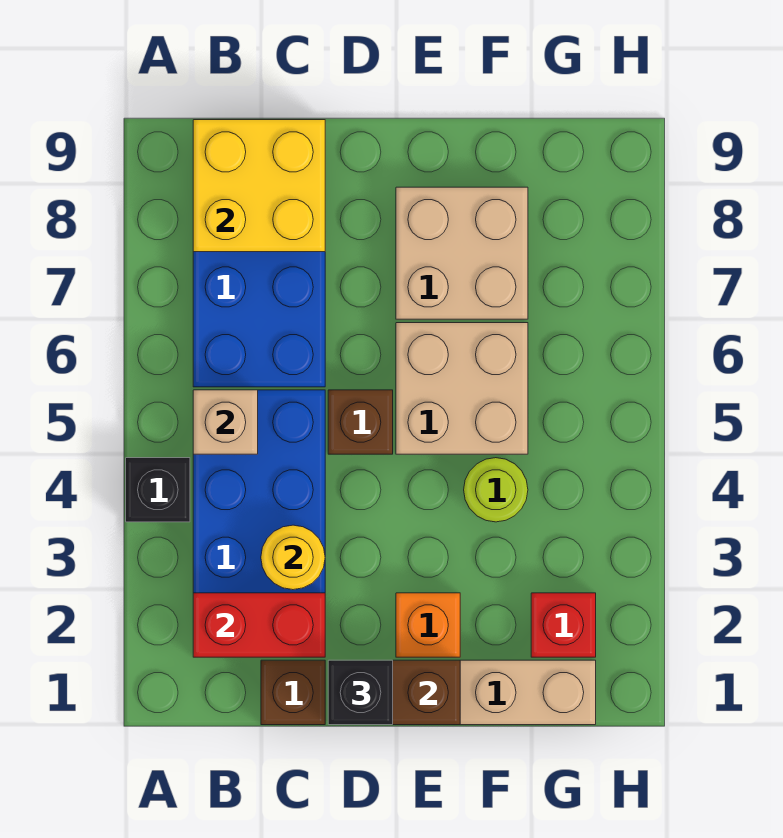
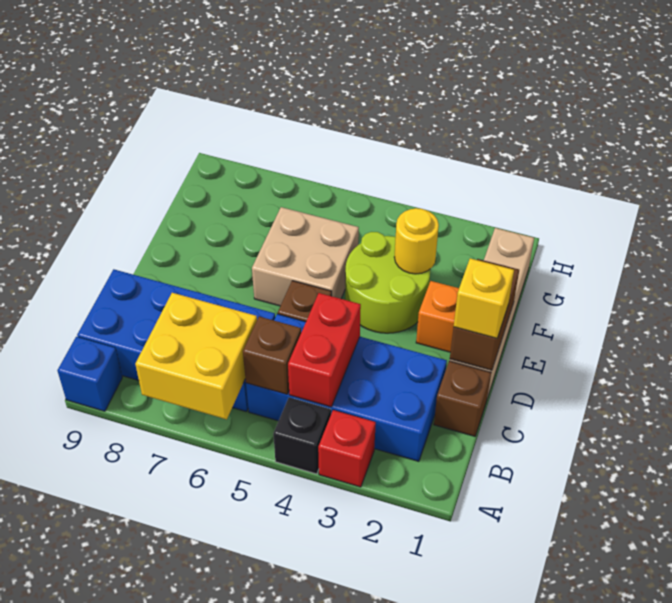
none -> blue brick A9 level 1
red brick B2:C2 level 2 -> red brick B4:C4 level 2
tan brick B5 level 2 -> brown brick B5 level 2
yellow brick B8:C9 level 2 -> yellow brick A6:B7 level 2
yellow round brick C3 level 2 -> yellow round brick F3 level 2
black brick D1 level 3 -> yellow brick D1 level 3
tan brick E7:F8 level 1 -> none
lime round brick F4 level 1 -> lime round brick E3:F4 level 1
red brick G2 level 1 -> red brick A3 level 1

